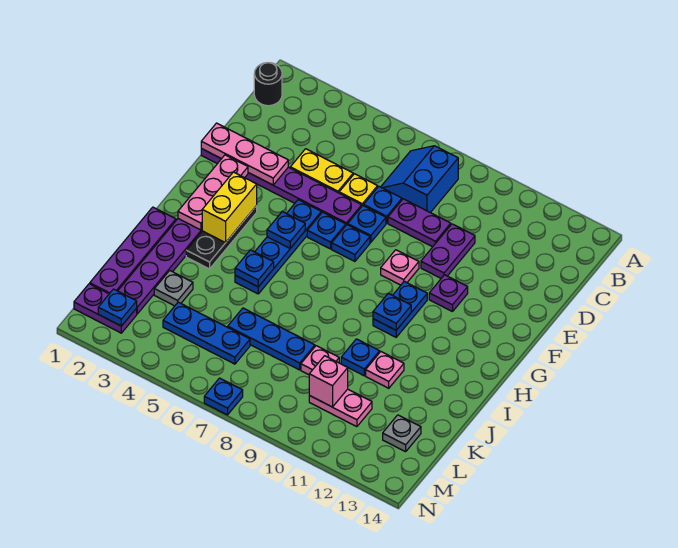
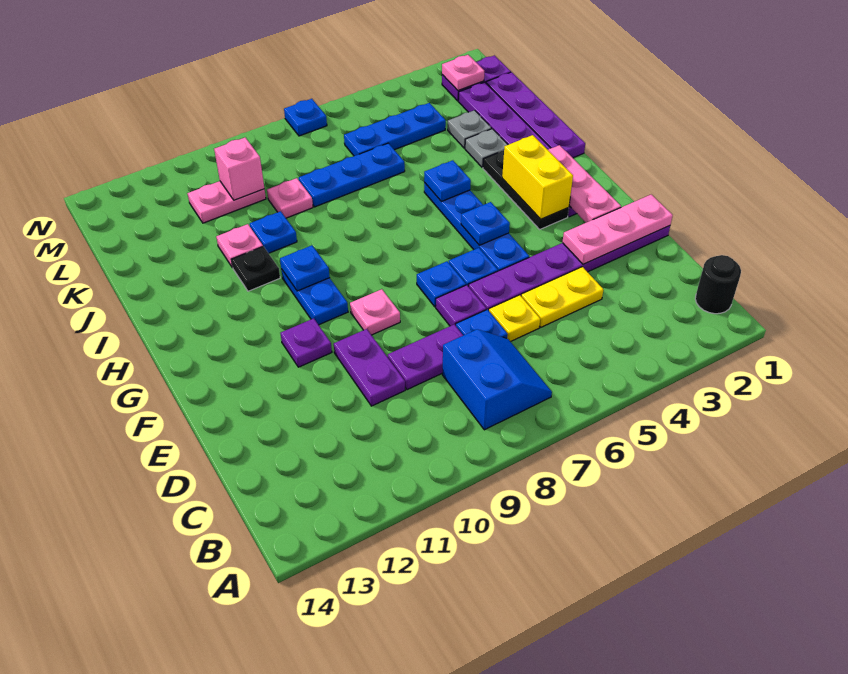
blue plate E7 level 1 -> purple plate E7 level 1
none -> black plate I11 level 1
grey plate L13 level 1 -> grey plate J3 level 1
blue plate M2 level 2 -> pink plate M2 level 2

